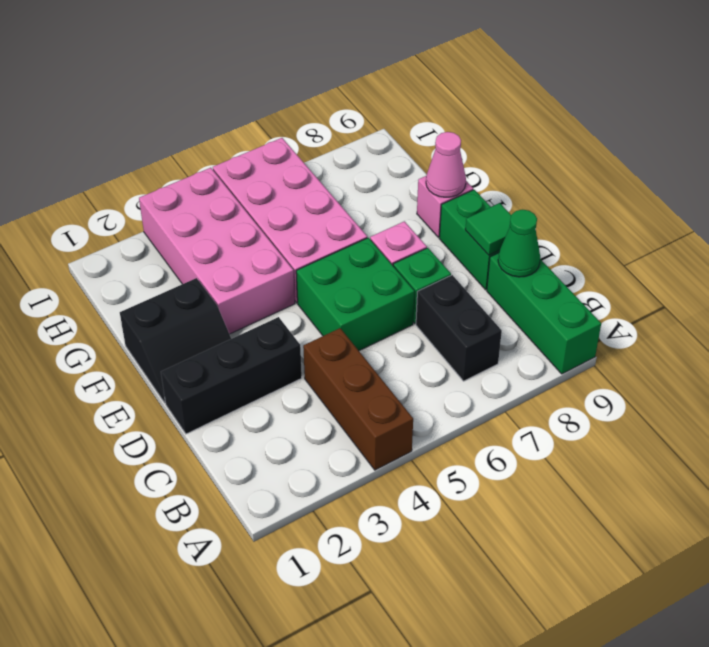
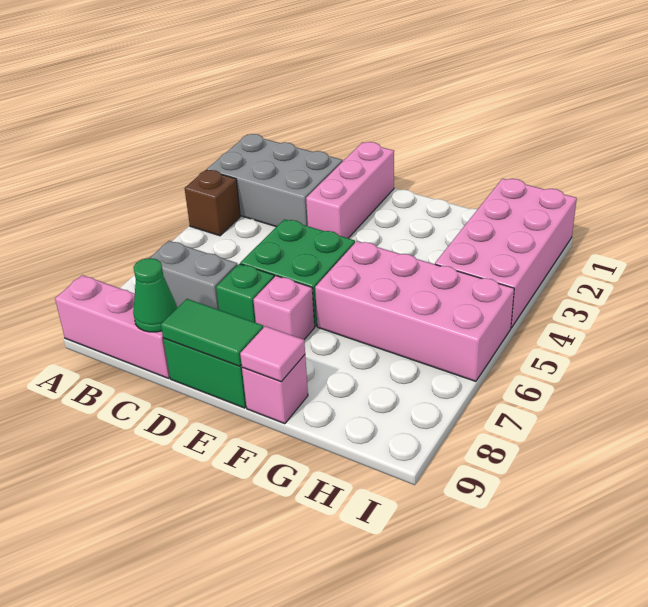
none -> grey brick A2:C3 level 1
brown brick A4:C4 level 1 -> brown brick A4 level 1
green brick A9:C9 level 1 -> pink brick A9:C9 level 1
black brick B7:C7 level 1 -> grey brick B7:C7 level 1
black brick D1:D3 level 1 -> pink brick D1:D3 level 1
green tile D9 level 2 -> green tile D9:E9 level 2
black slope E1:F2 level 1 top F -> none
pink brick F3:I4 level 1 -> pink brick H1:I4 level 1
pink cone F9 level 2 -> pink tile F9 level 2

